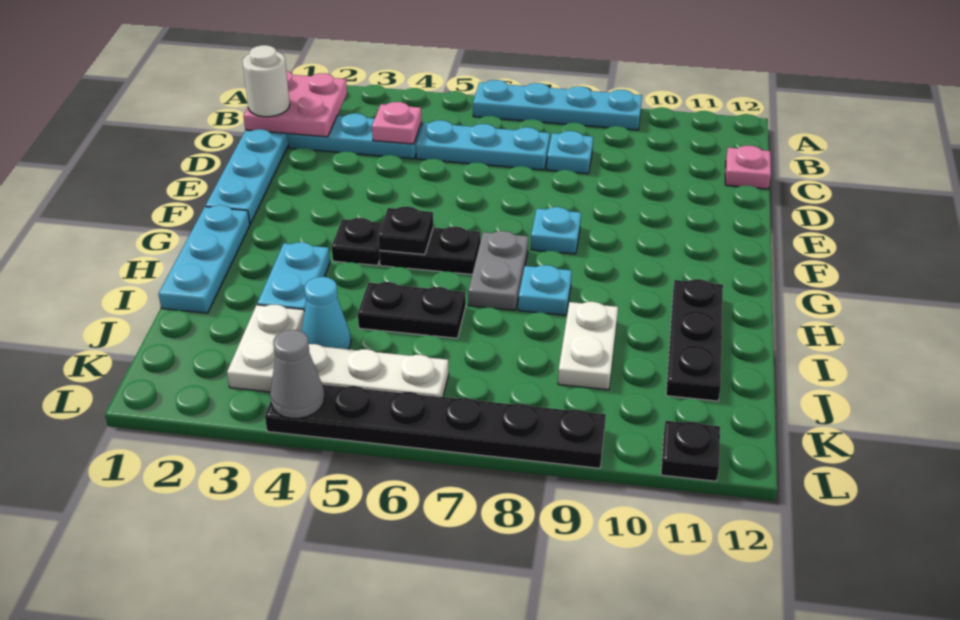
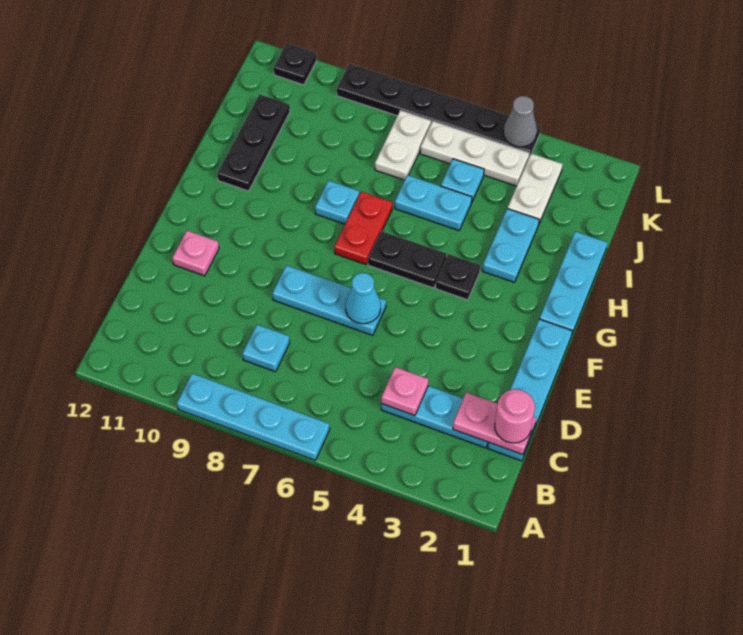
pink plate B1:C2 level 2 -> pink plate C1:C2 level 2
white round brick C1 level 3 -> pink round brick C1 level 3
cyan plate C5:C7 level 1 -> cyan plate E6:E8 level 1
pink plate C12 level 1 -> pink plate E11 level 1
cyan plate F8 level 1 -> cyan plate J5 level 1
black plate G5 level 2 -> none
grey plate G7:H7 level 1 -> red plate G7:H7 level 1
black plate I5:I6 level 1 -> cyan plate I5:I6 level 1
white plate I9:J9 level 1 -> white plate J7:K7 level 1
cyan cone J4 level 1 -> cyan cone E6 level 2

